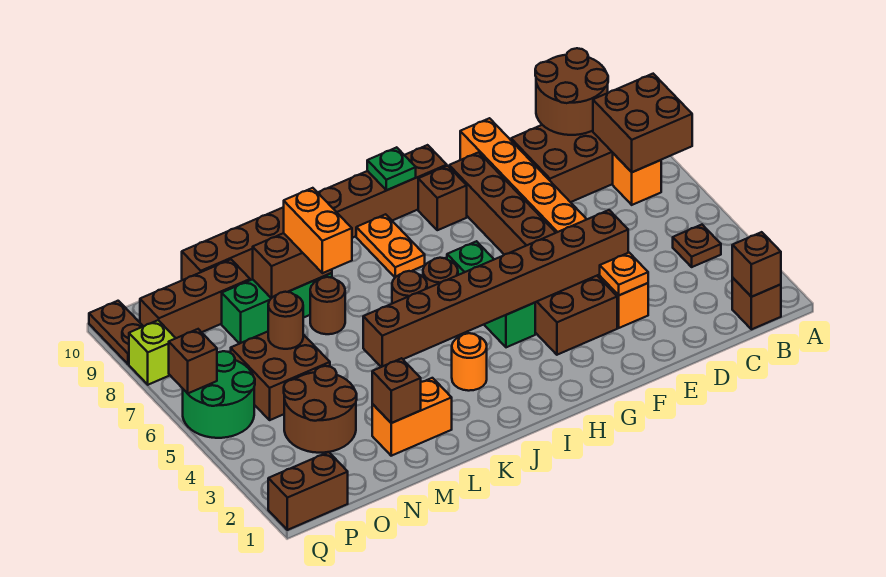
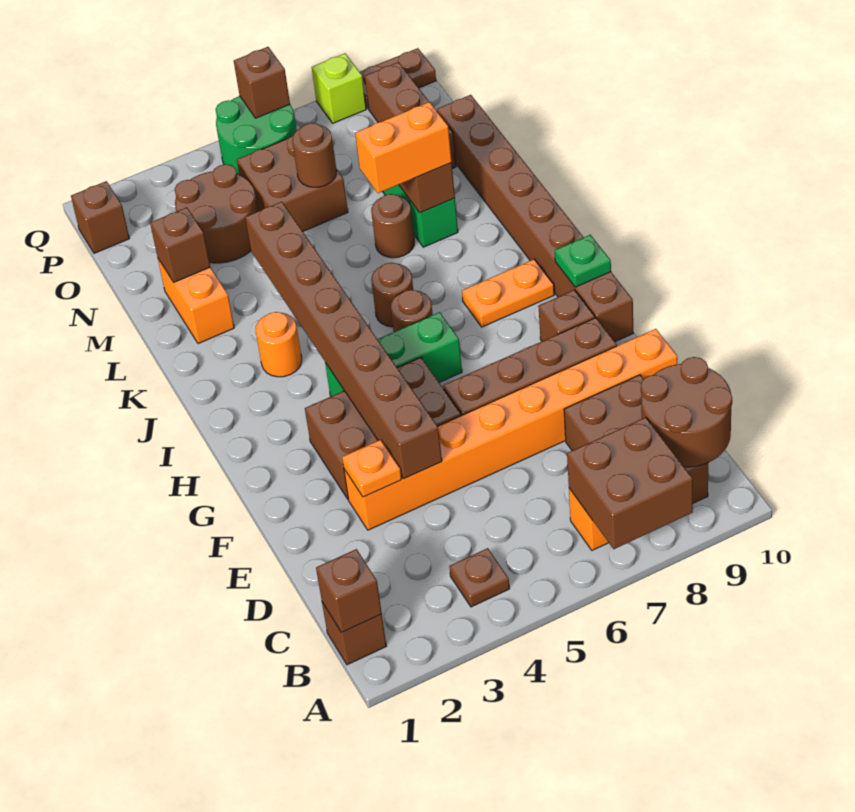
brown brick P1:Q1 level 1 -> brown brick P1 level 1

